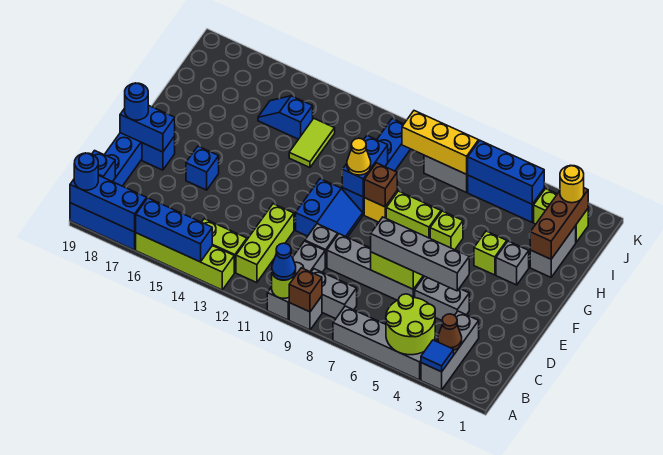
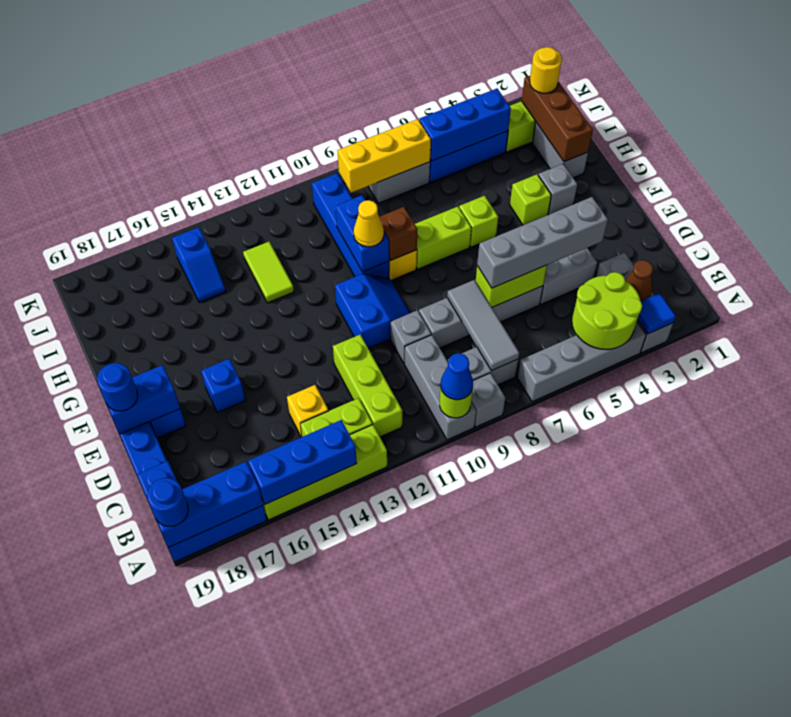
brown brick A9 level 2 -> none
none -> grey tile B8:D8 level 2
none -> yellow brick C14 level 1
blue slope I14:I15 level 1 top 14 -> blue slope I15:J15 level 1 top J

